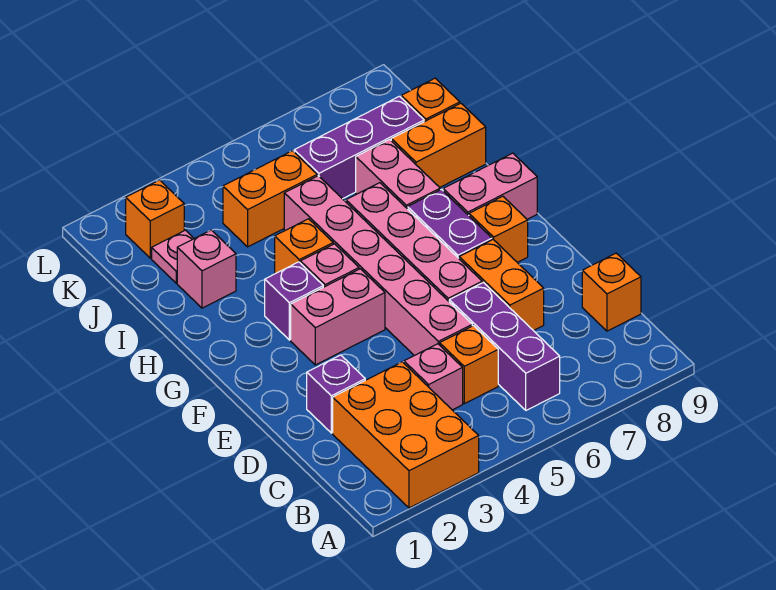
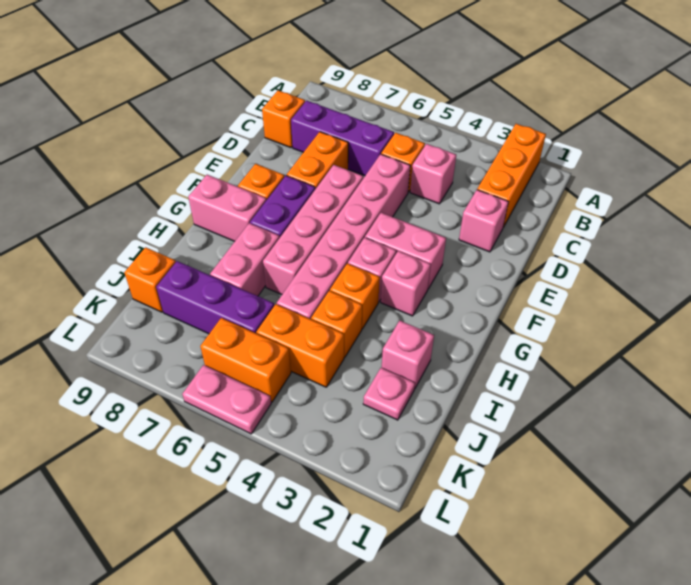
orange brick A2:C3 level 1 -> orange brick A2:C2 level 1
purple brick B6:D6 level 1 -> purple brick C6:C8 level 1
purple brick D2 level 1 -> pink brick D2 level 1
purple brick G3 level 1 -> pink brick G3 level 1
orange brick I8:I9 level 1 -> orange brick K5:K6 level 1
orange brick K2 level 1 -> orange brick I4 level 1
none -> pink plate L5:L6 level 1

